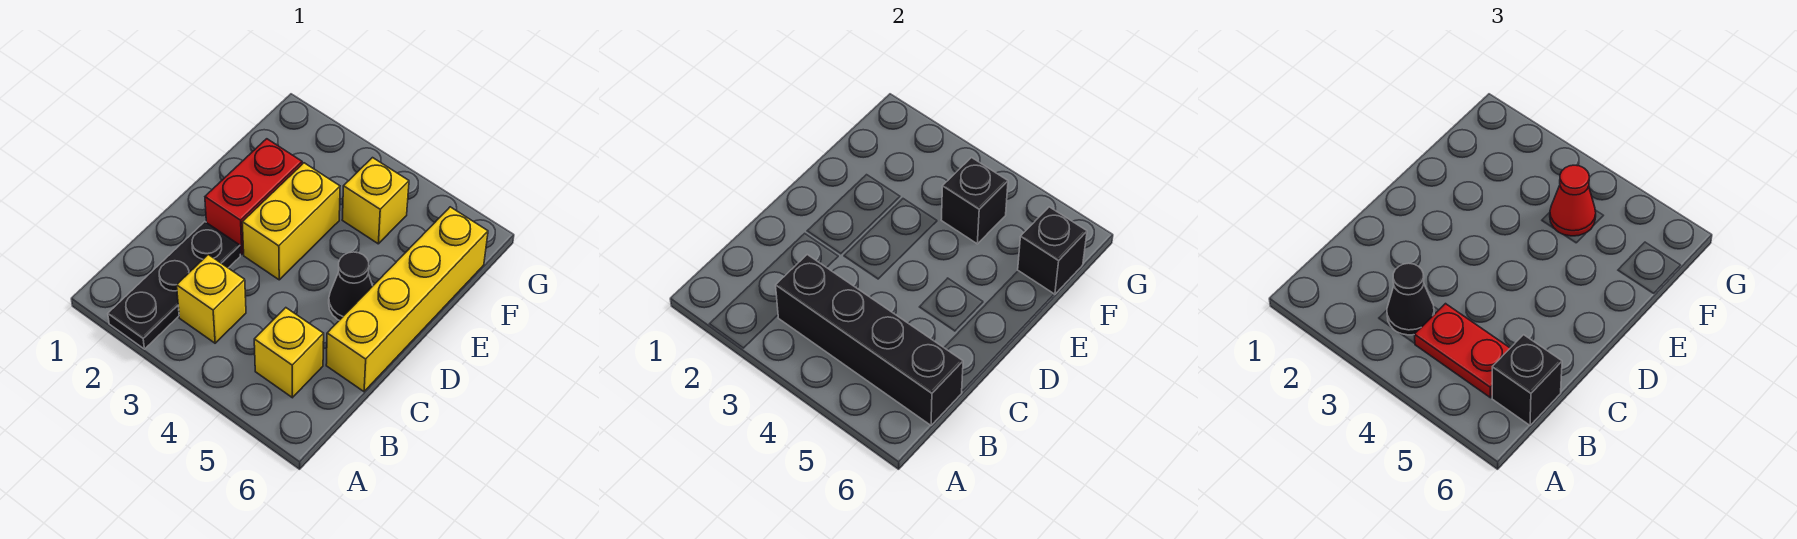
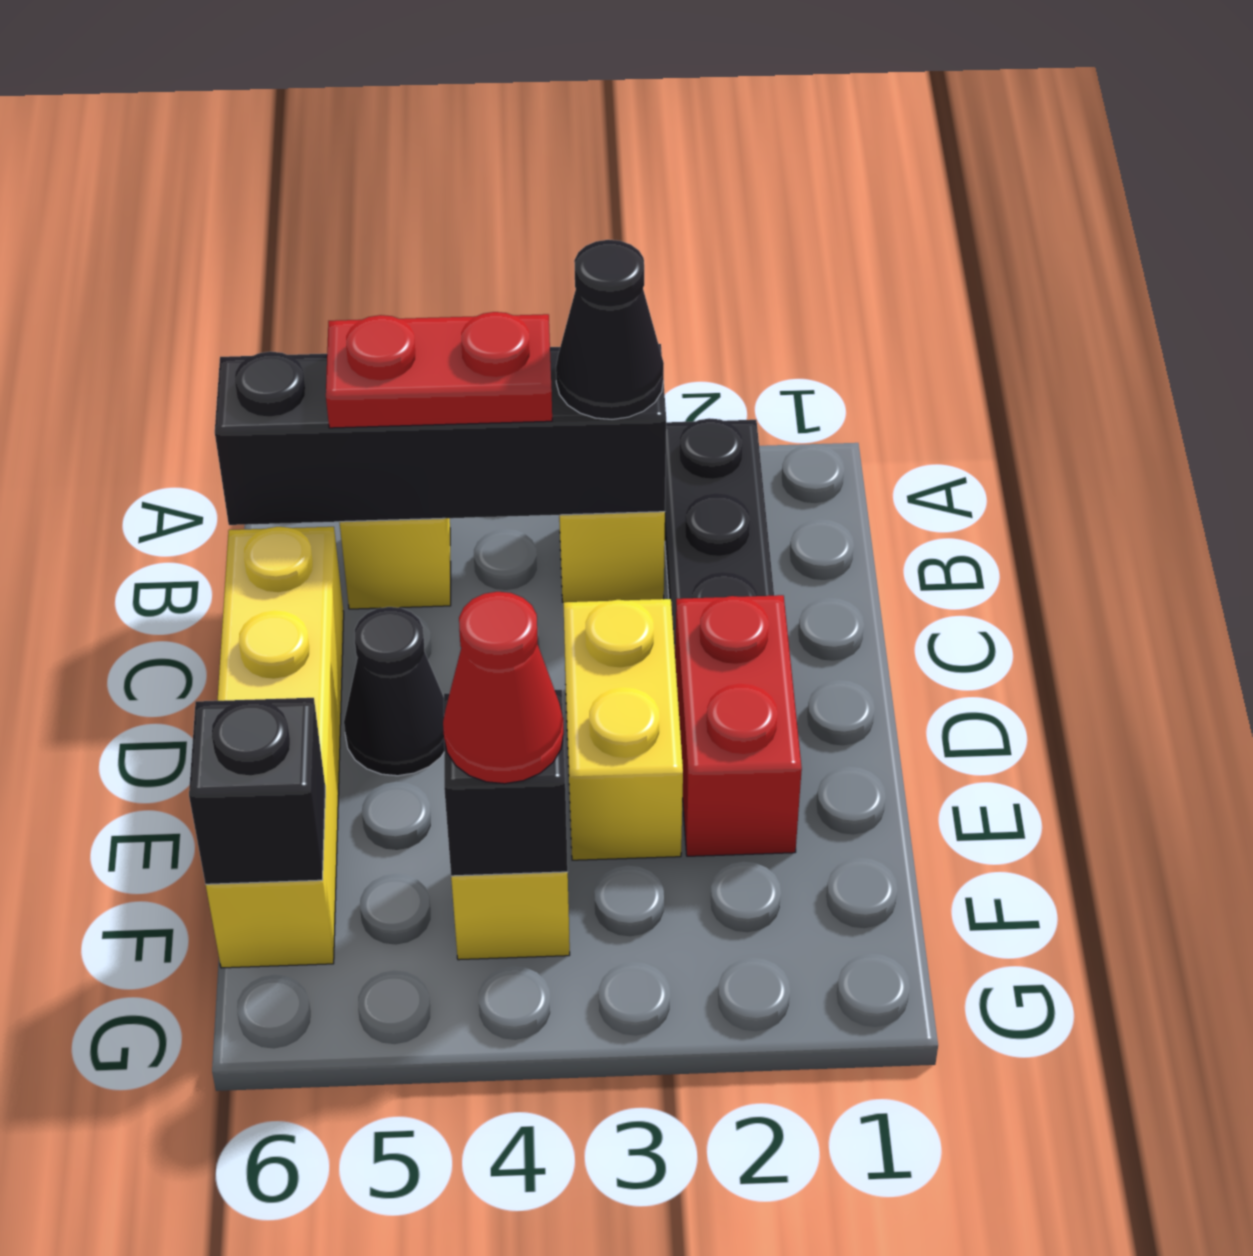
black brick B6 level 3 -> none

